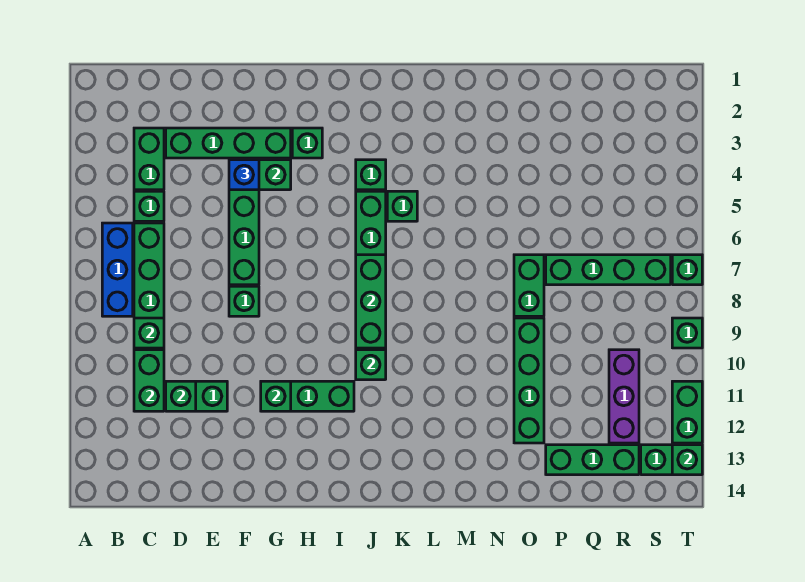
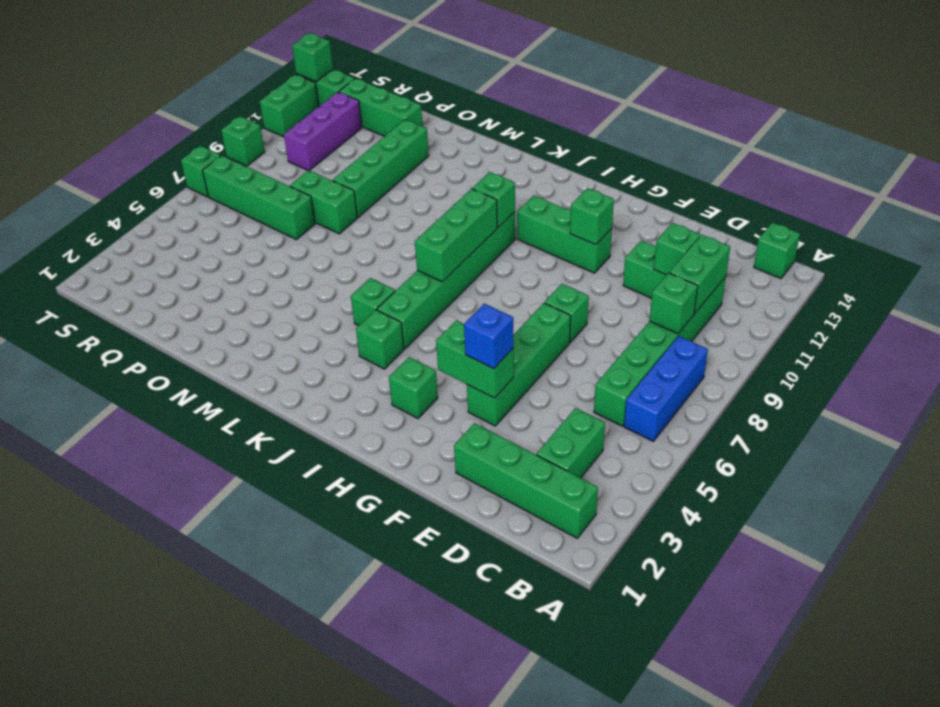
green brick C5 level 1 -> green brick B14 level 1
green brick D3:G3 level 1 -> green brick B2:E2 level 1
green brick O7:O8 level 1 -> green brick O8:P8 level 1

